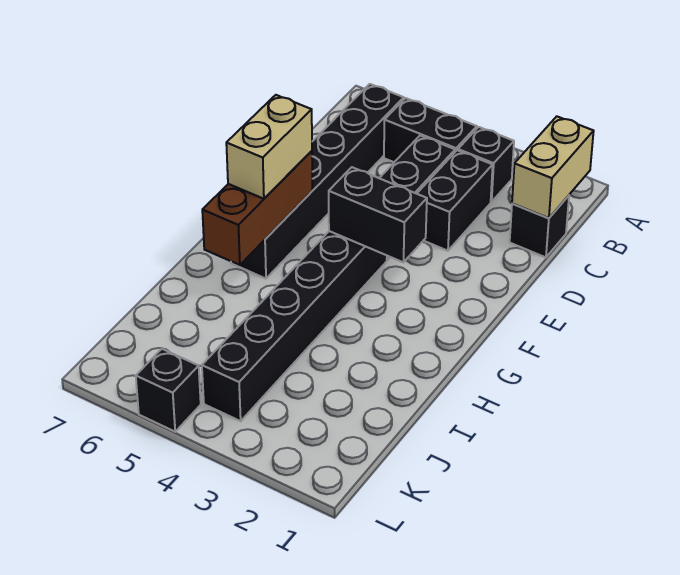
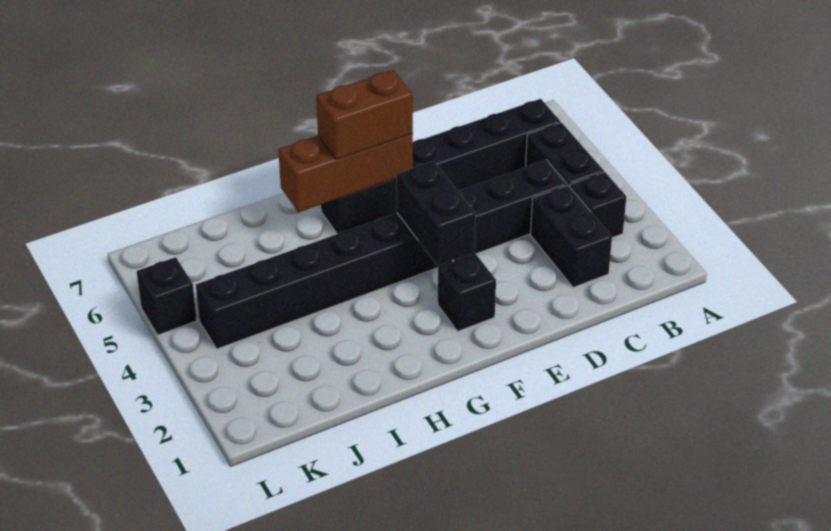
tan brick B1:C1 level 2 -> none
black brick C1 level 1 -> black brick F2 level 1
black brick C3:D3 level 1 -> black brick C2:C3 level 1
tan brick F6:G6 level 3 -> brown brick F6:G6 level 3

